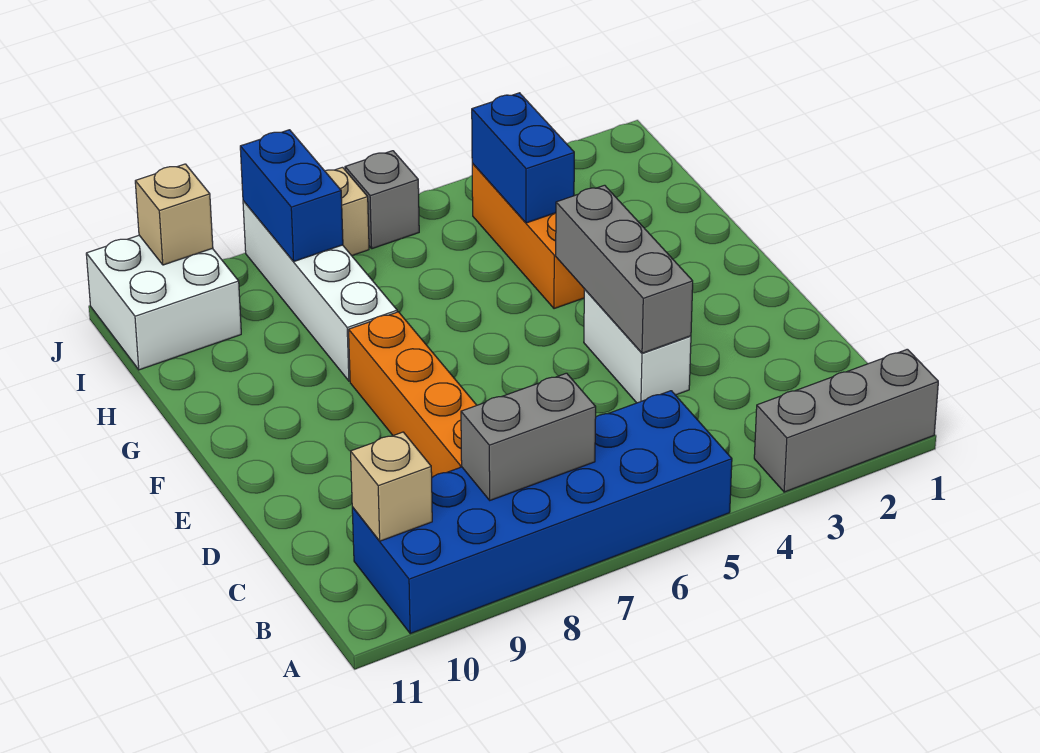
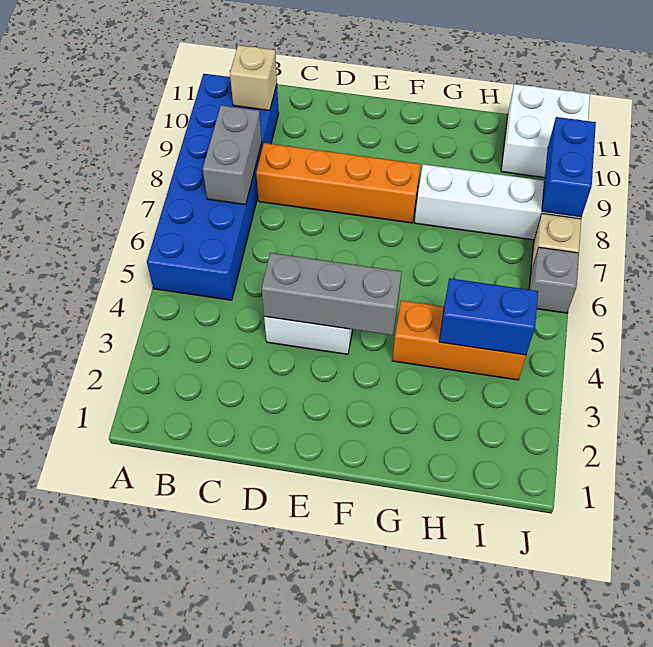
grey brick A1:A3 level 1 -> none
blue brick I8:J8 level 2 -> blue brick J8:J9 level 2
tan brick J10 level 2 -> none

